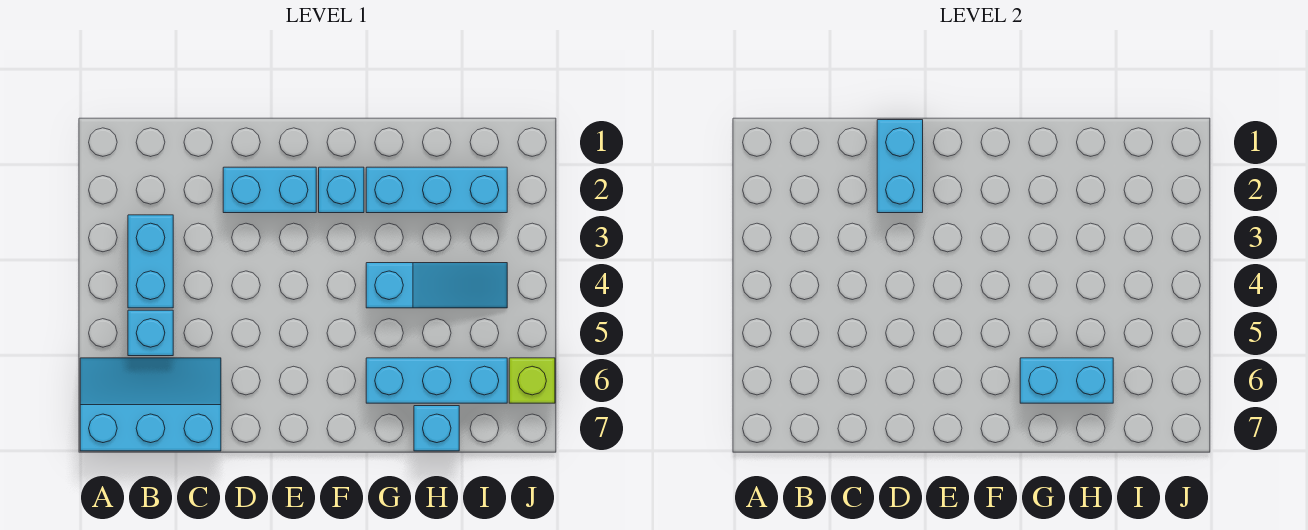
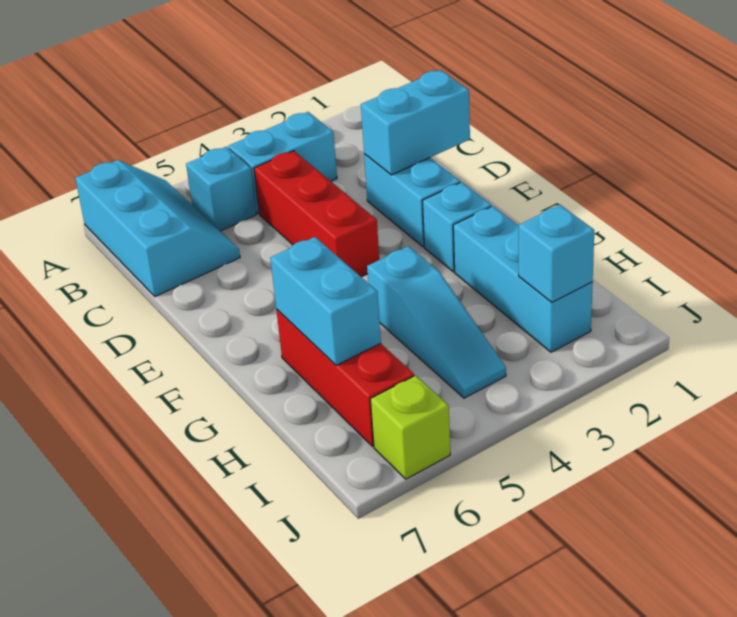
none -> red brick C4:E4 level 1
cyan brick G6:I6 level 1 -> red brick G6:I6 level 1
cyan brick H7 level 1 -> cyan brick I2 level 2

